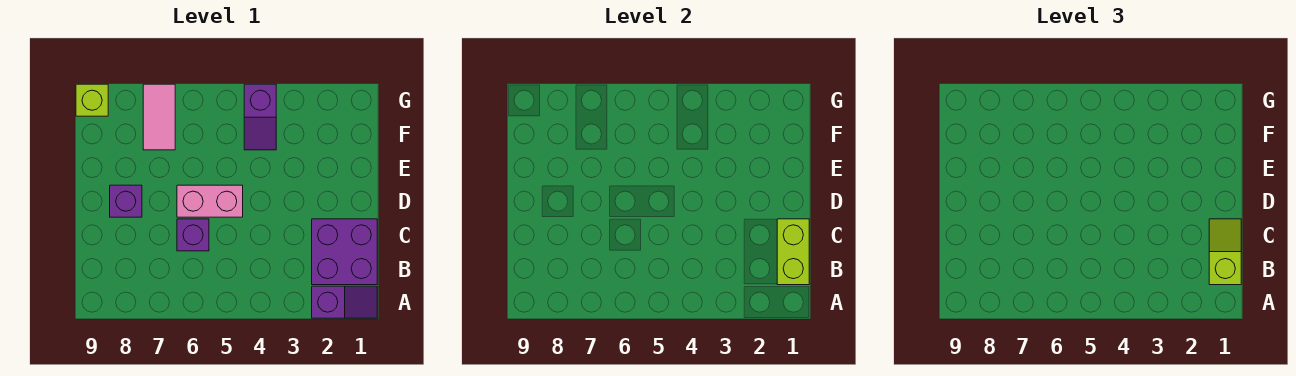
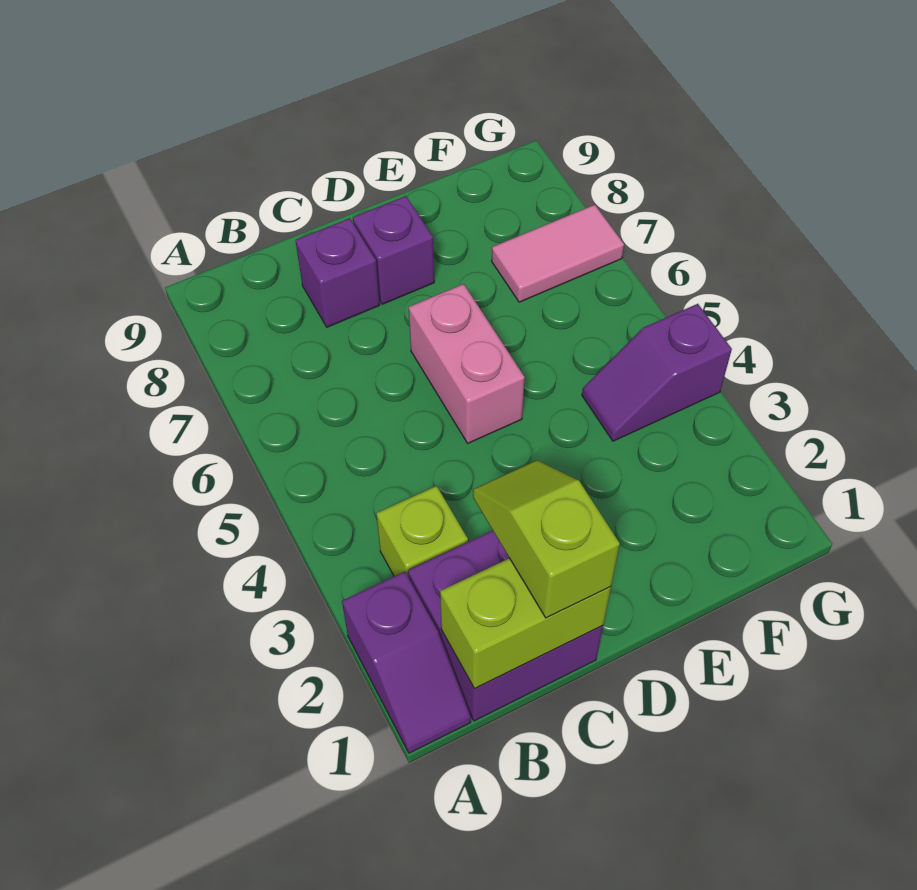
lime slope B1:C1 level 3 top B -> lime slope C1:C2 level 3 top 1
purple brick C6 level 1 -> purple brick C8 level 1
lime brick G9 level 1 -> lime brick B3 level 1

